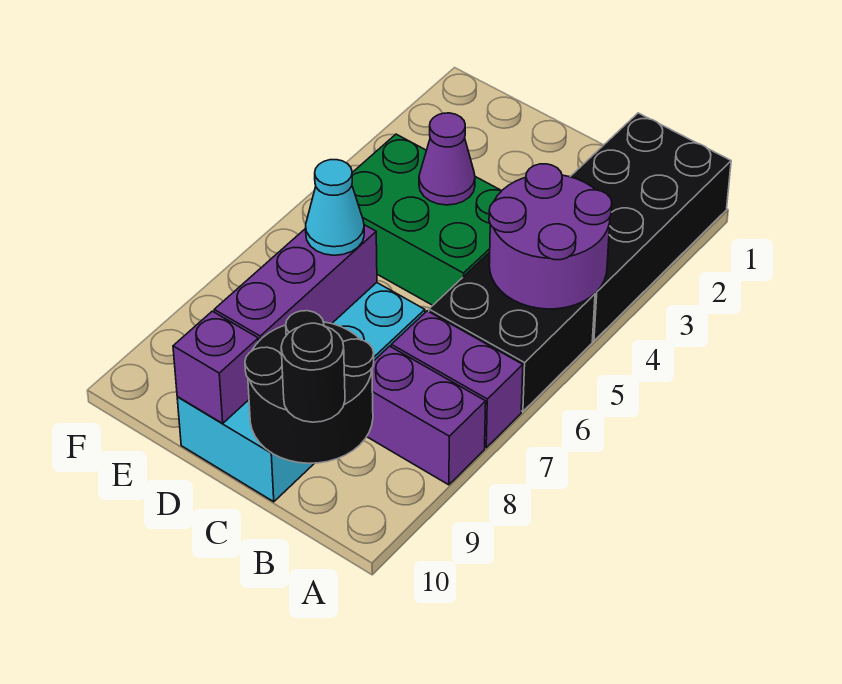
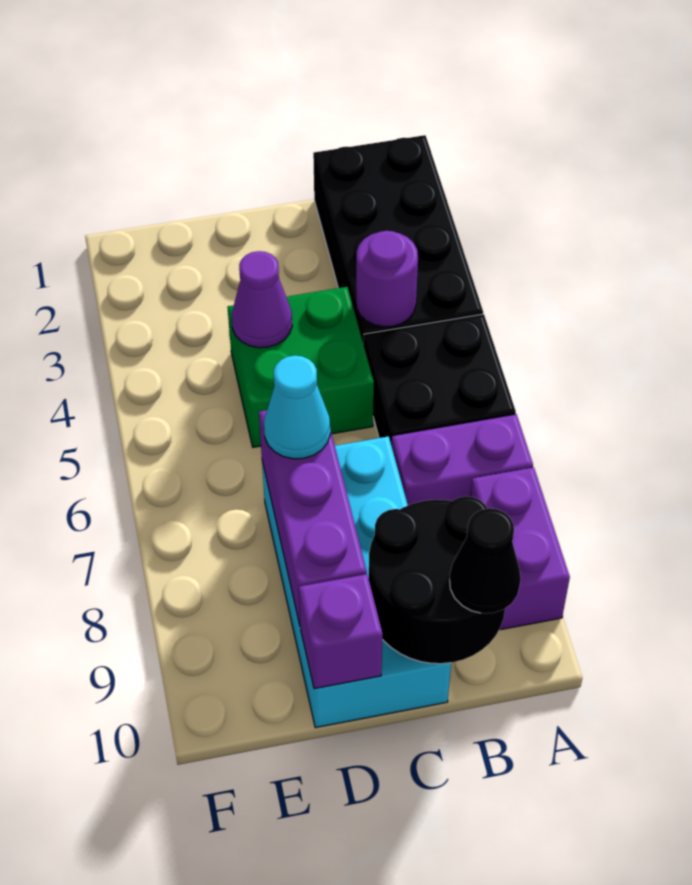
purple round brick A4:B5 level 2 -> purple round brick B4 level 2
purple brick A8:B8 level 1 -> purple brick A8:A9 level 1
black round brick B10 level 3 -> black cone B10 level 3
green brick C4:E5 level 1 -> green brick C4:D5 level 1

